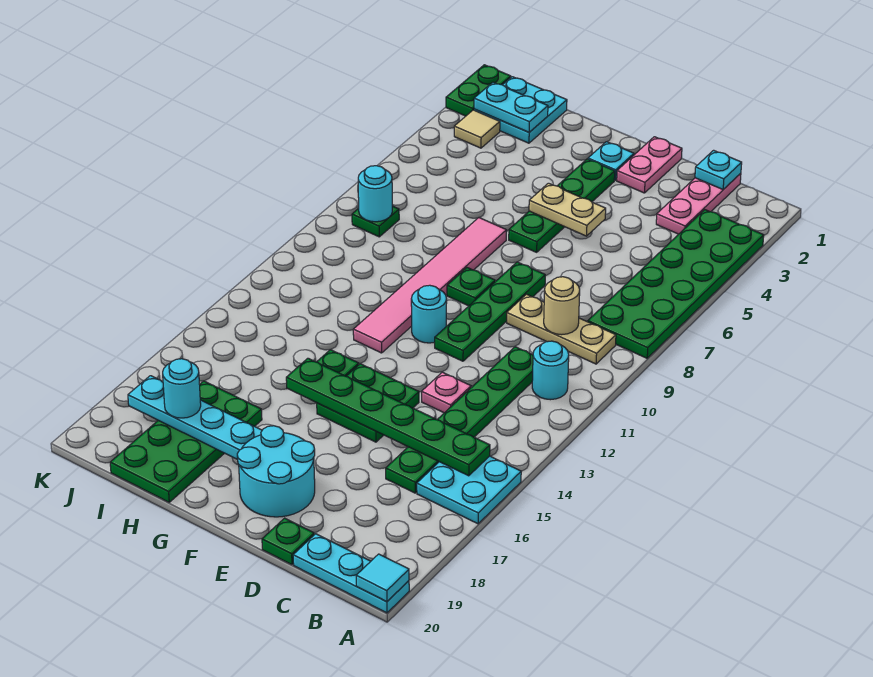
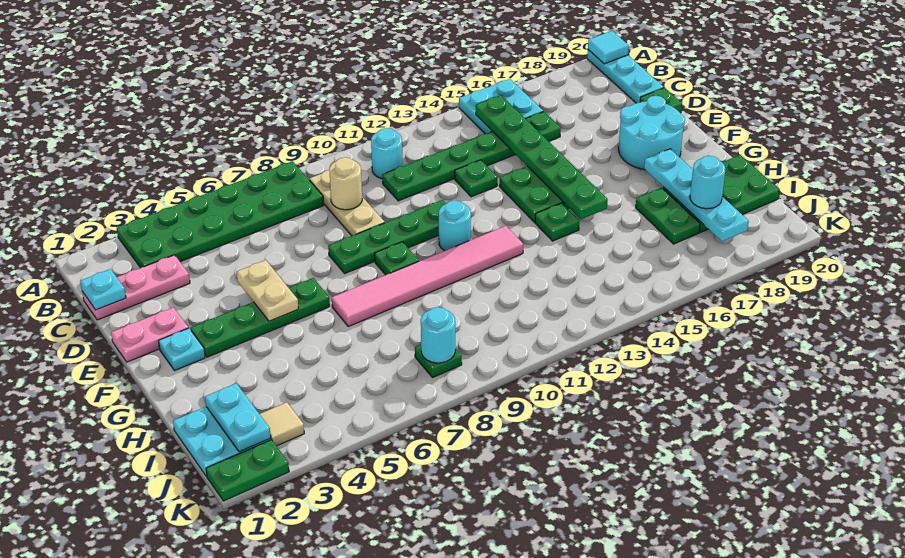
pink plate D13 level 1 -> green plate D13 level 1

